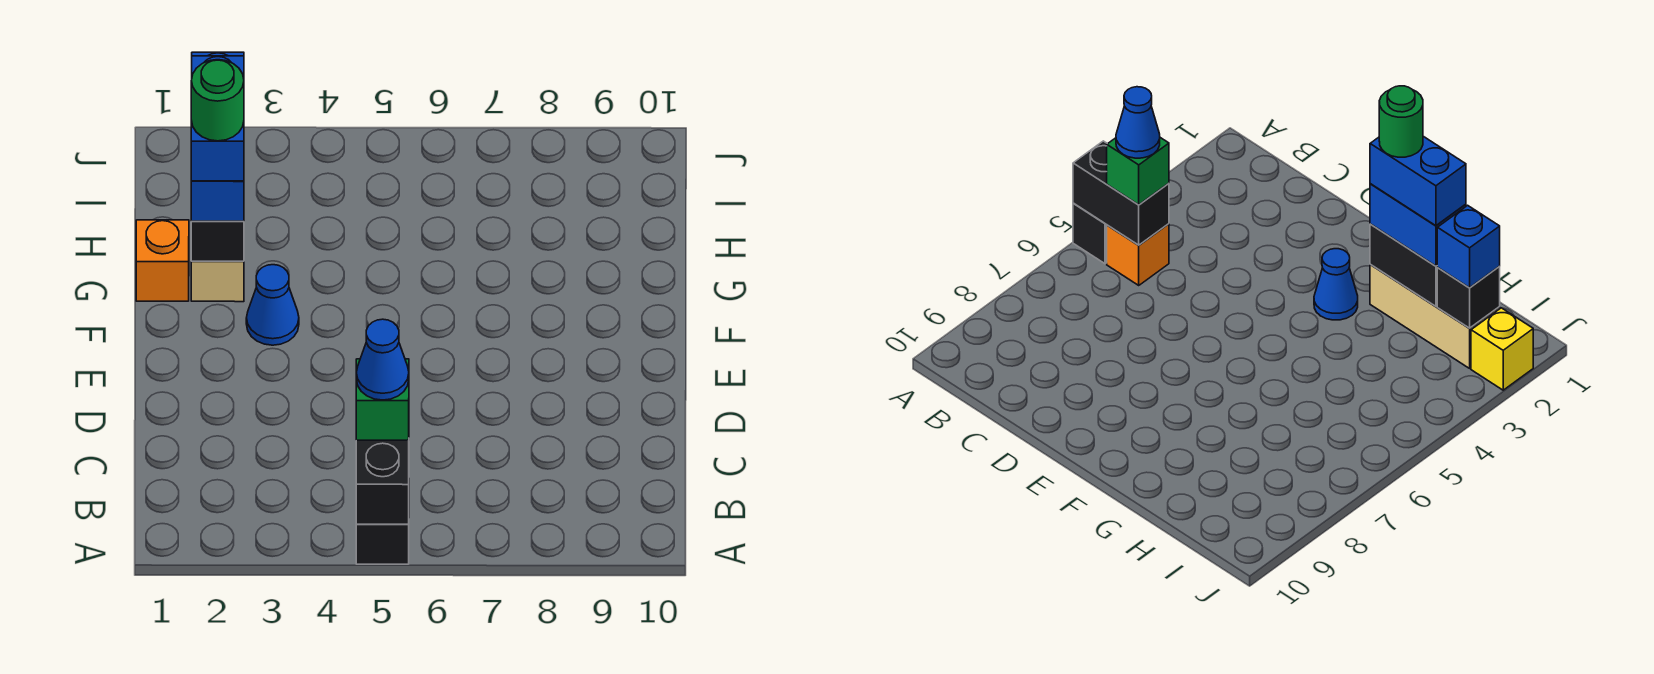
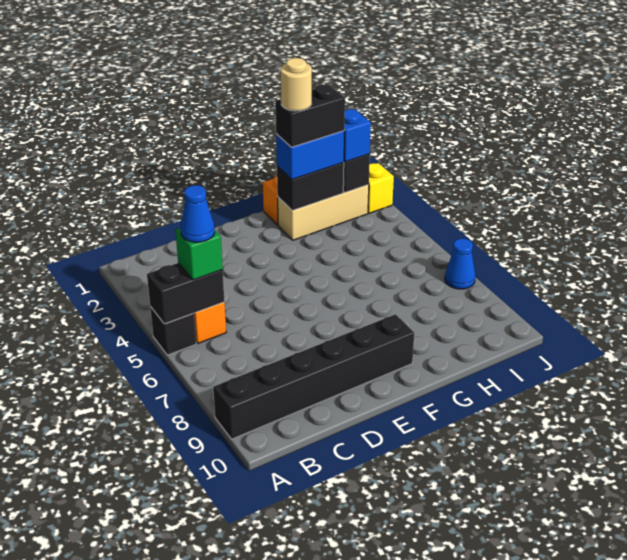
none -> black brick A9:F9 level 1
blue cone F3 level 1 -> blue cone J7 level 1
blue brick G2:H2 level 4 -> black brick G2:H2 level 4
green round brick G2 level 5 -> tan round brick G2 level 5

